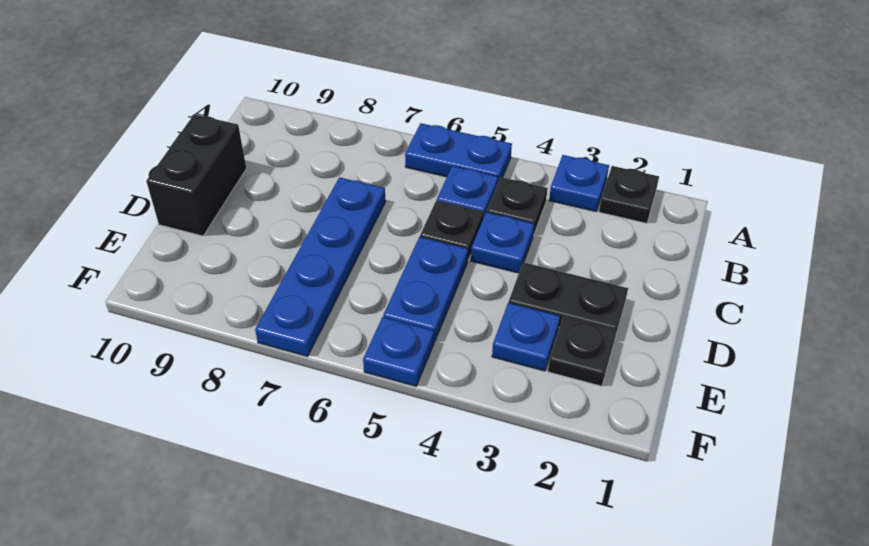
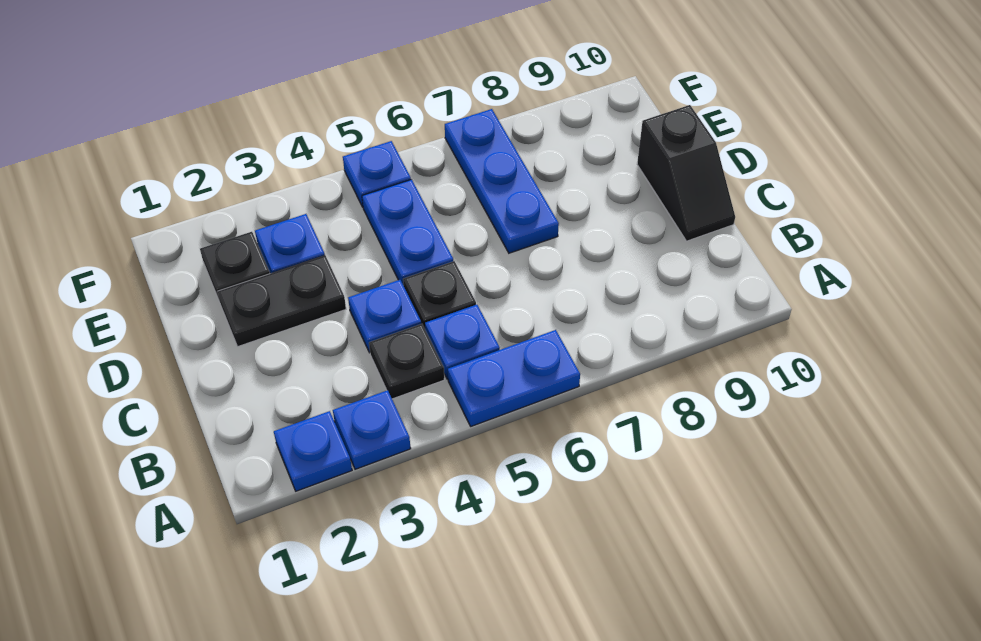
black plate A2 level 1 -> blue plate A2 level 1
blue plate C7:F7 level 1 -> blue plate D7:F7 level 1
black brick C10:D10 level 1 -> black slope C10:D10 level 1 top D

